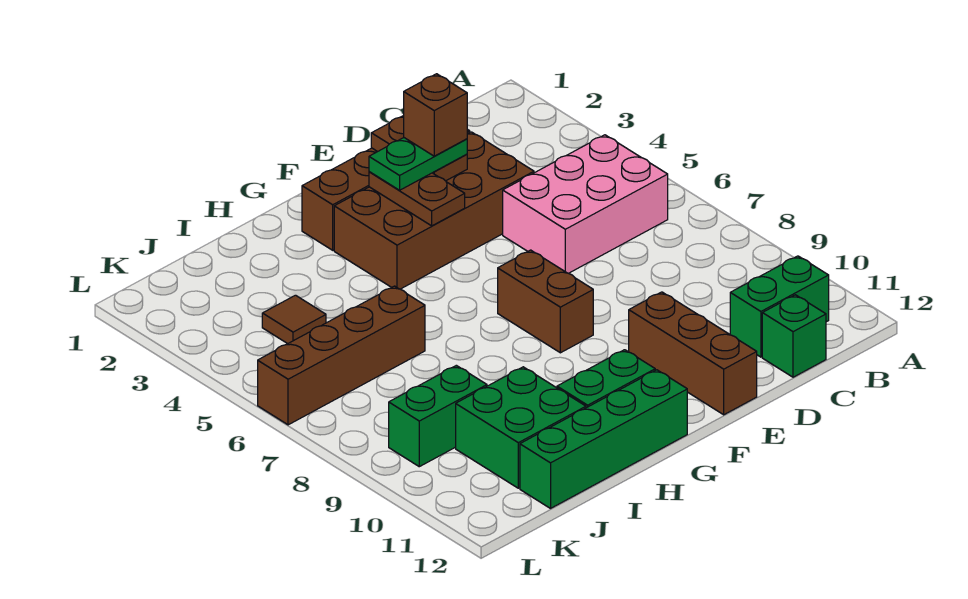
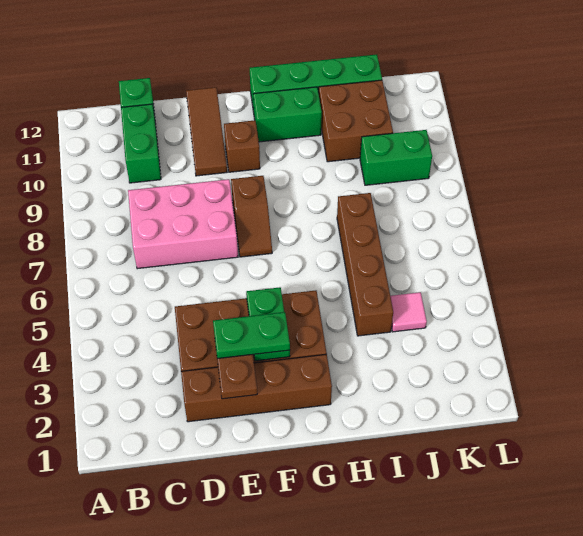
pink brick B5:D6 level 1 -> pink brick C7:E8 level 1
green brick B11:C11 level 1 -> green brick C10:C11 level 1
brown brick E3 level 4 -> brown brick F10 level 1
brown brick E10:E12 level 1 -> brown tile E10:E12 level 1
brown plate F3:F4 level 2 -> green plate F3:F4 level 2
brown brick F7:F8 level 1 -> brown slope F7:F8 level 1 top 8
brown brick I6:L6 level 1 -> brown brick I4:I7 level 1
green brick I10:J11 level 1 -> brown brick I10:J11 level 1
brown tile J4 level 1 -> pink tile J4 level 1

